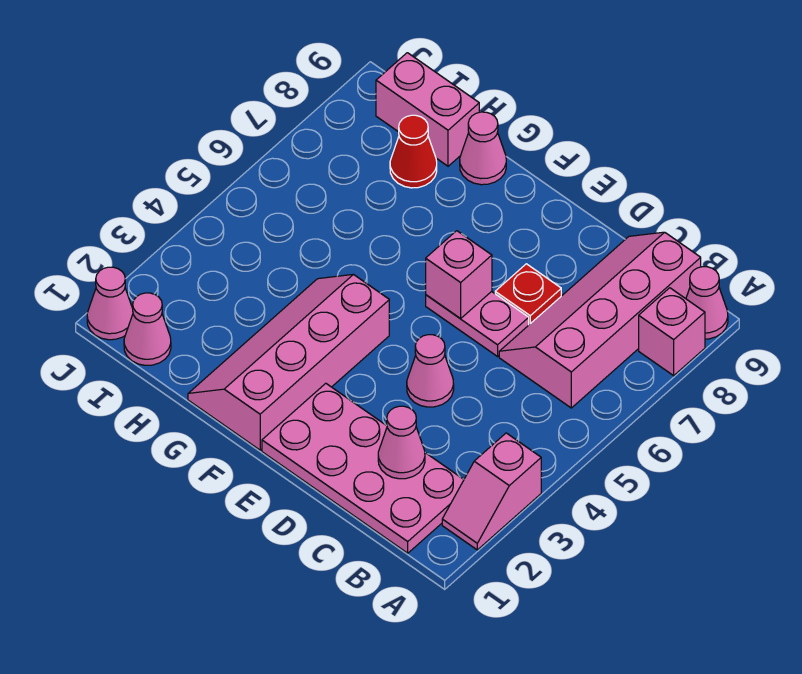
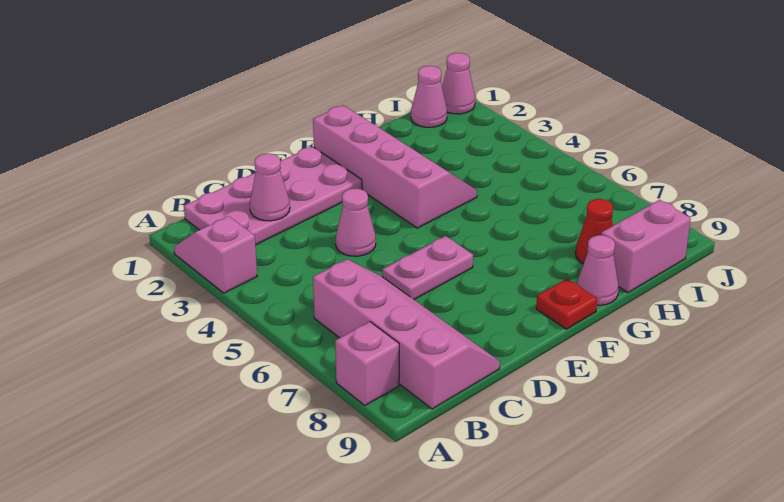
pink cone A9 level 1 -> none
red plate D7 level 1 -> red plate F9 level 1
pink brick E6 level 2 -> none

